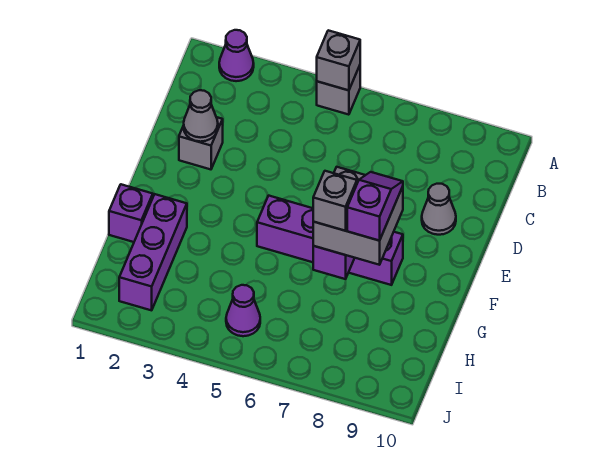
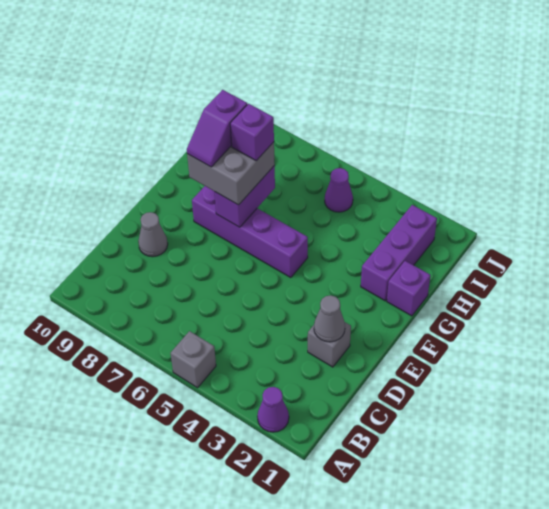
grey brick A5 level 2 -> none
grey brick G7 level 4 -> purple brick G7 level 4

